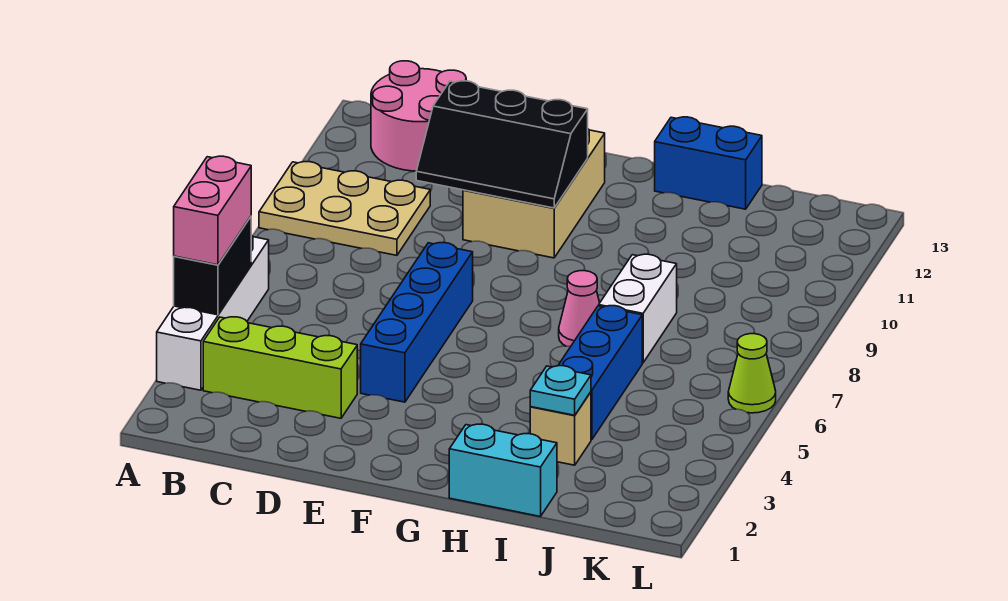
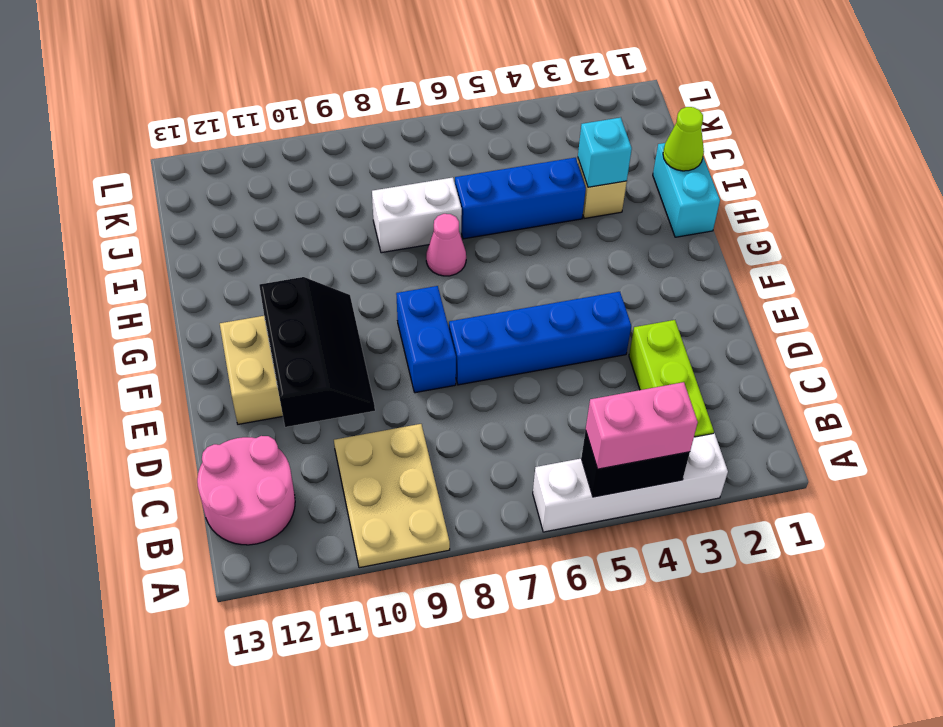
blue brick H13:I13 level 1 -> blue brick E8:F8 level 1
cyan plate I3 level 2 -> cyan brick I3 level 2
lime cone L6 level 1 -> lime cone I1 level 2

